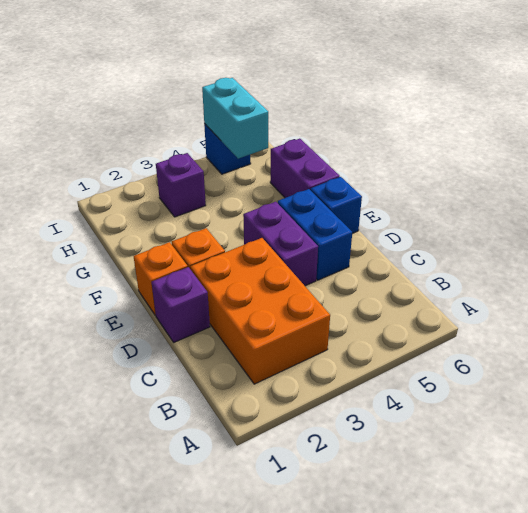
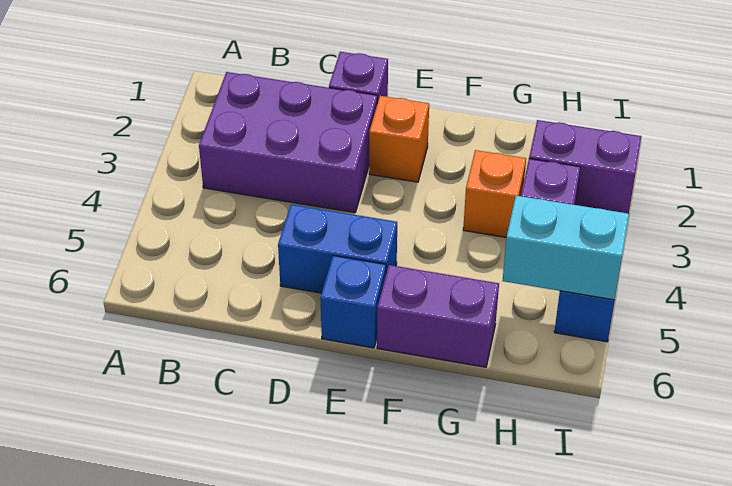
orange brick B2:D3 level 1 -> purple brick B2:D3 level 1
purple brick D4:E4 level 1 -> purple brick H2:I2 level 1
orange brick E1 level 1 -> orange brick G3 level 1

